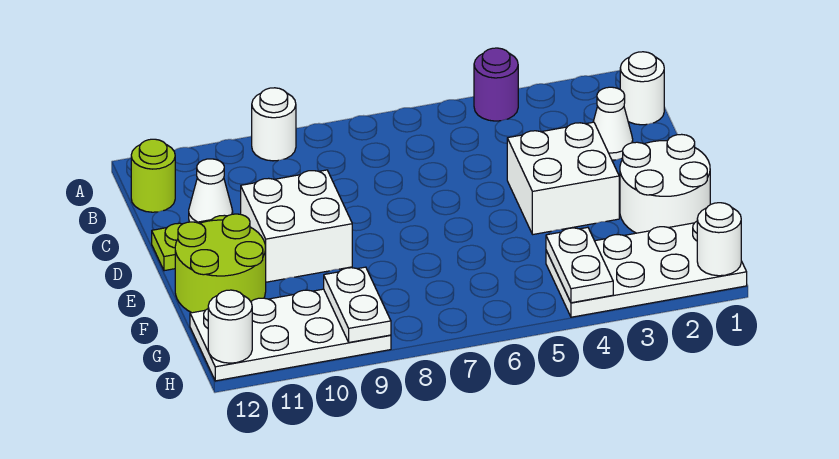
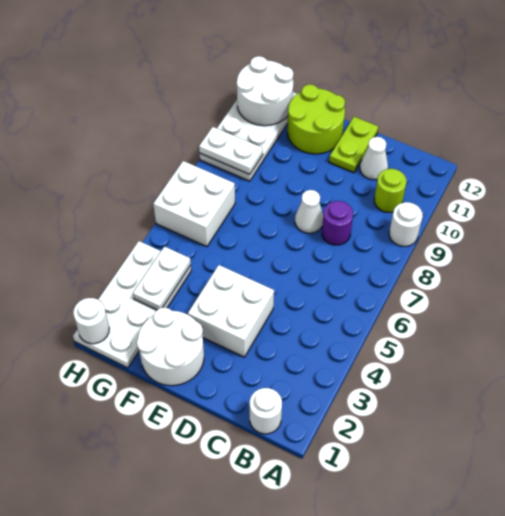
purple round brick A4 level 1 -> purple round brick C8 level 1
lime round brick B12 level 1 -> lime round brick B10 level 1
white cone C2 level 1 -> white cone D8 level 1
white brick D9:E10 level 1 -> white brick G6:H7 level 1
white plate G4:H4 level 2 -> white plate G3:G4 level 2
white round brick H12 level 2 -> white round brick G11:H12 level 2

